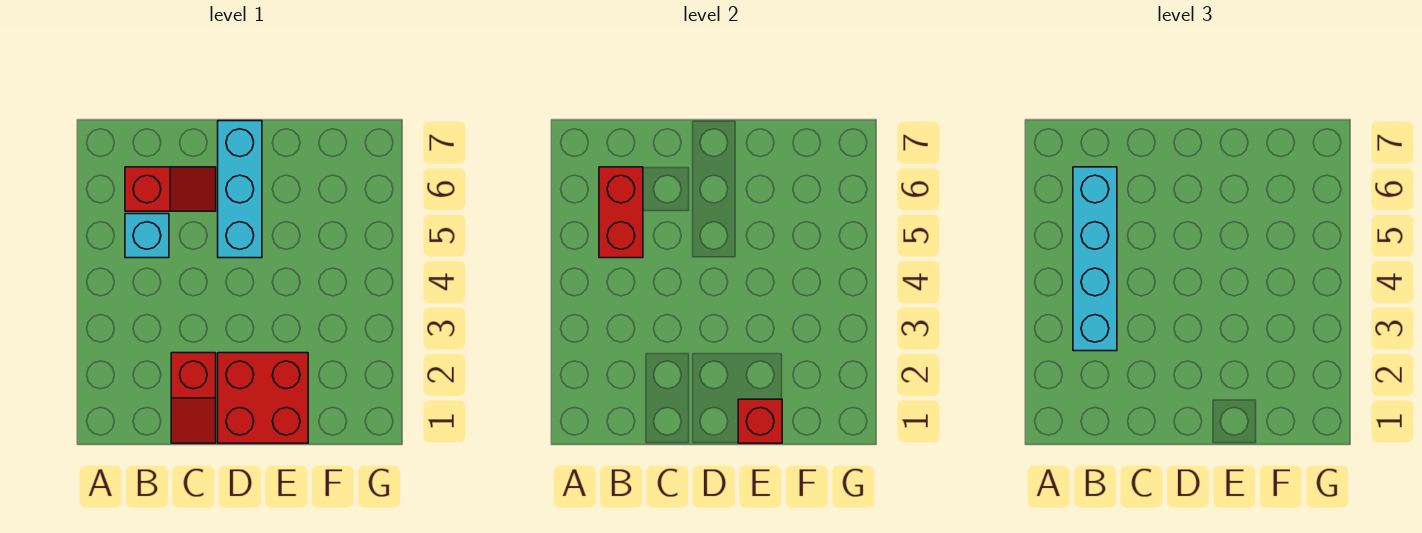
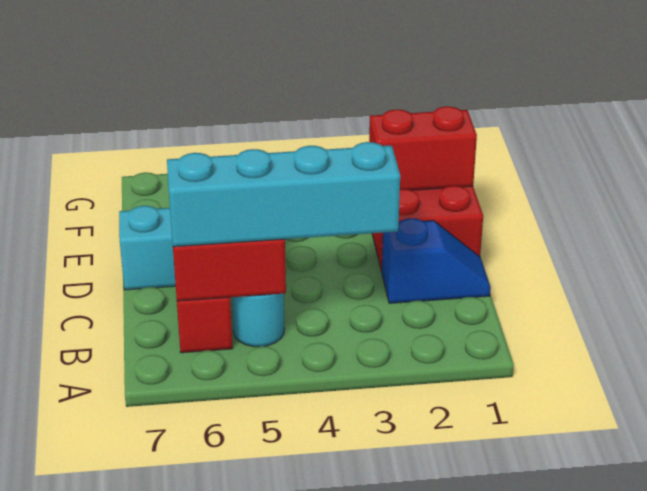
cyan brick B5 level 1 -> cyan round brick B5 level 1
red slope C1:C2 level 1 top 2 -> blue slope C1:C2 level 1 top 2
red brick E1 level 2 -> red brick E1:E2 level 2

